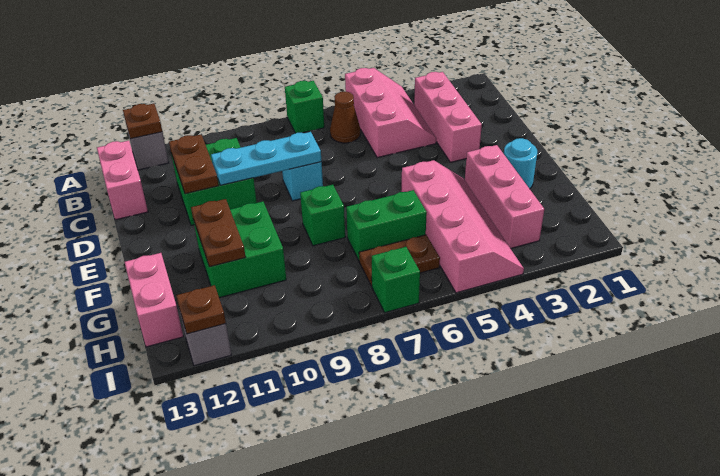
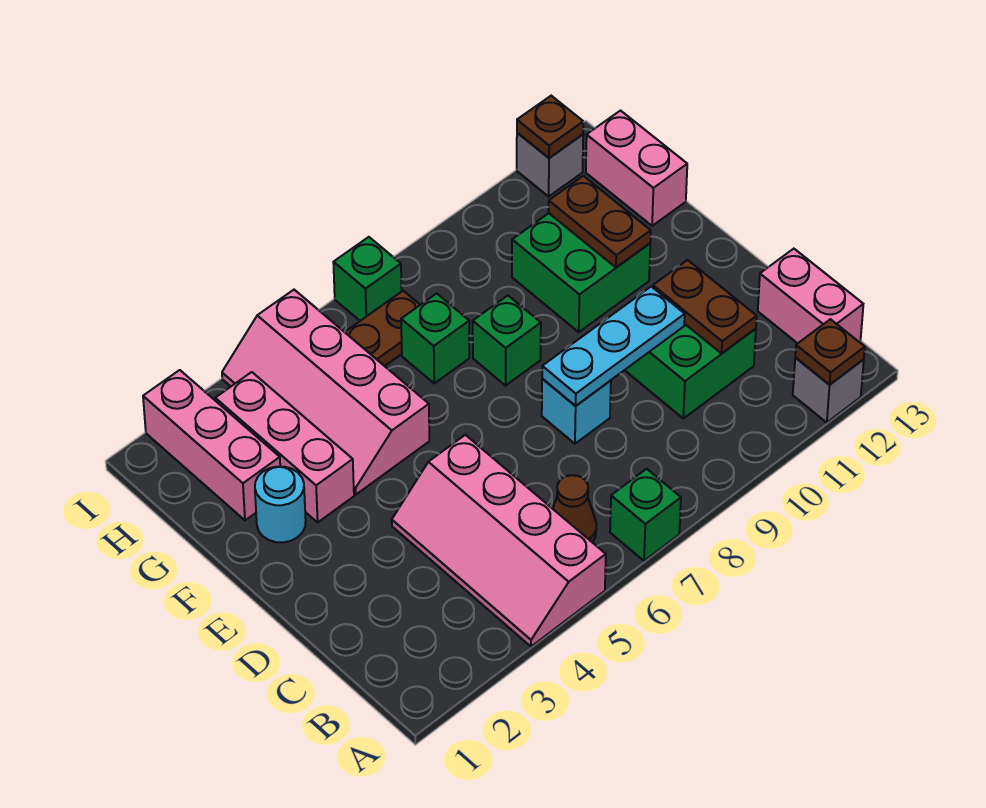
pink slope A4:C5 level 1 top 5 -> pink slope A4:D5 level 1 top 5
pink brick B3:D3 level 1 -> pink brick G2:I2 level 1
green brick G6:G7 level 1 -> green brick G7 level 1

